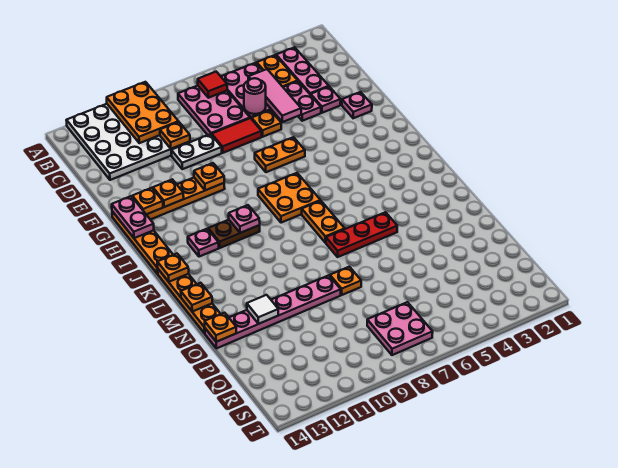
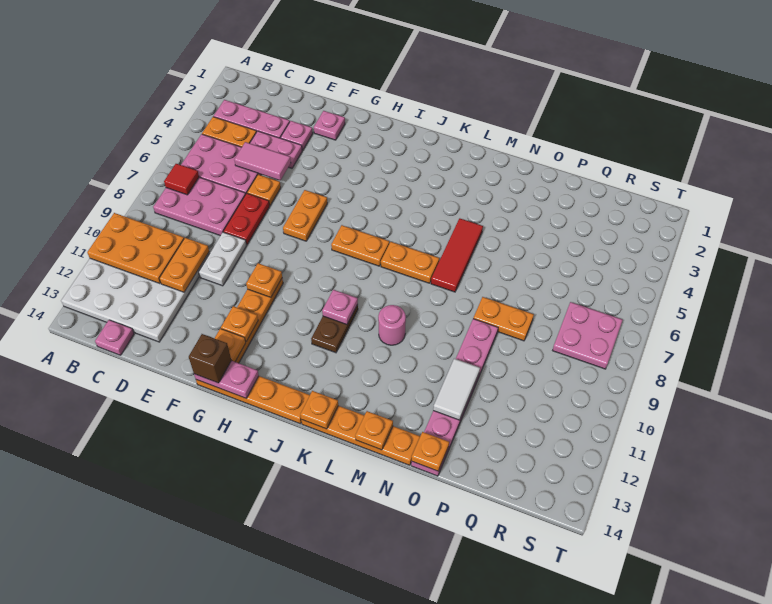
pink tile C5:E5 level 2 -> pink tile D5:E5 level 2
pink round brick D6 level 2 -> pink round brick L10 level 1
orange plate D10 level 2 -> orange plate D10:D11 level 2
red tile E7:E8 level 1 -> red plate E7:E8 level 1
none -> brown brick G14 level 3
orange plate I7:J8 level 1 -> orange plate I7:J7 level 1
pink plate J12 level 1 -> pink plate C14 level 1
red plate M5:M7 level 1 -> red tile M5:M7 level 1
orange plate O8 level 1 -> orange plate O8:P8 level 1
white tile O12 level 2 -> white tile O11:O12 level 2

